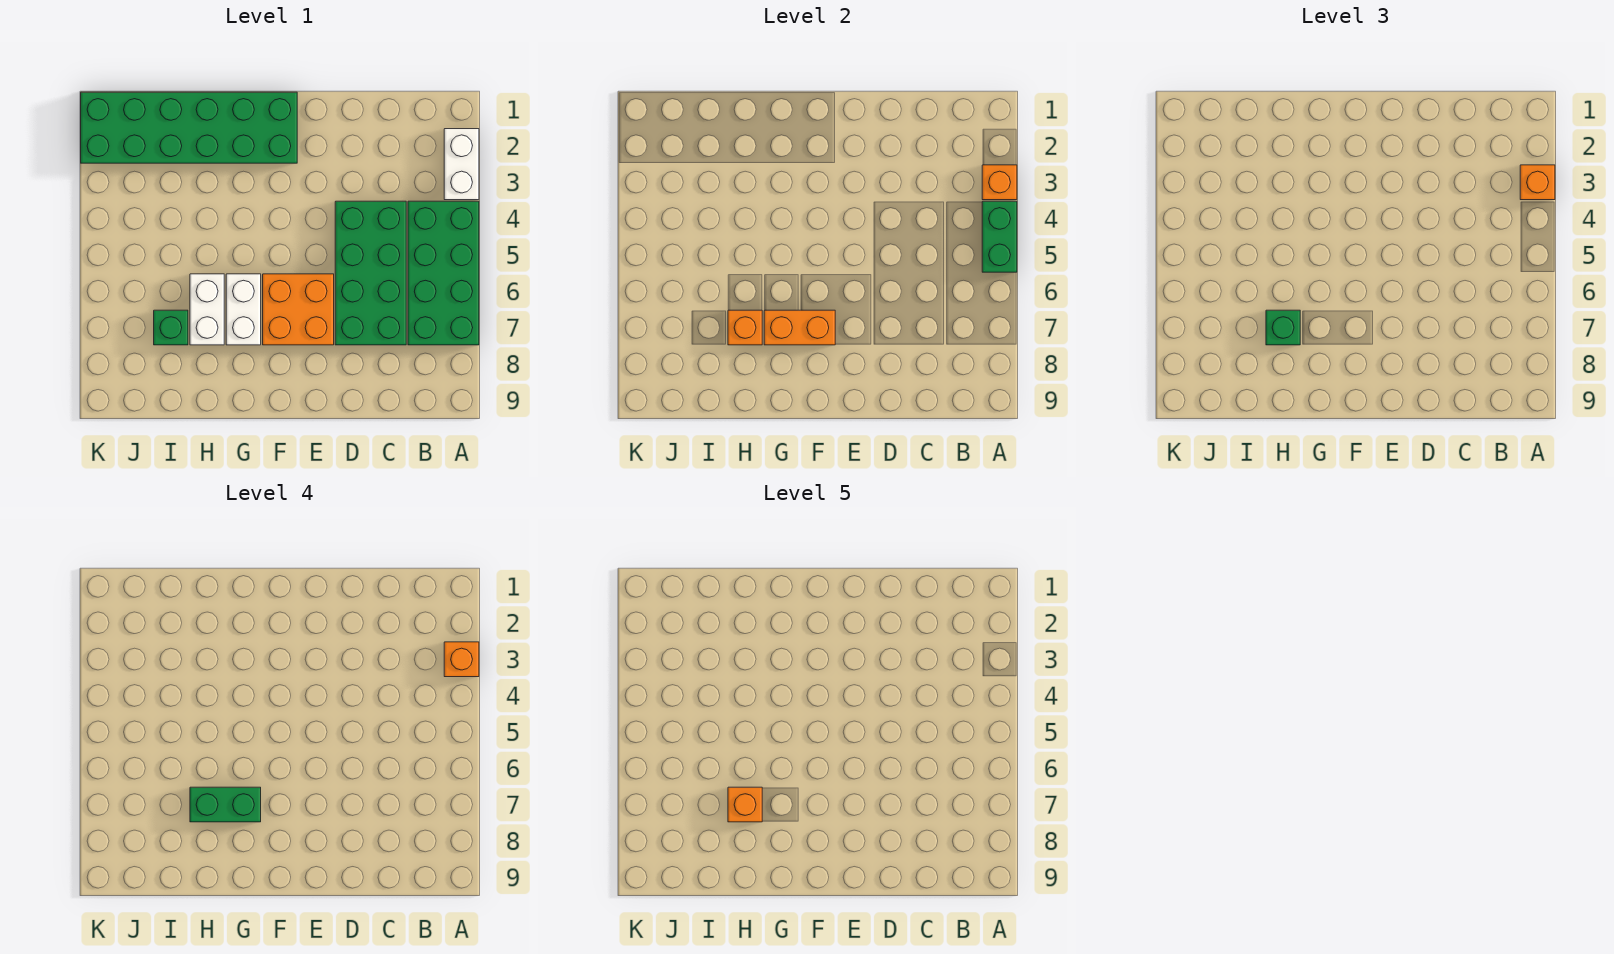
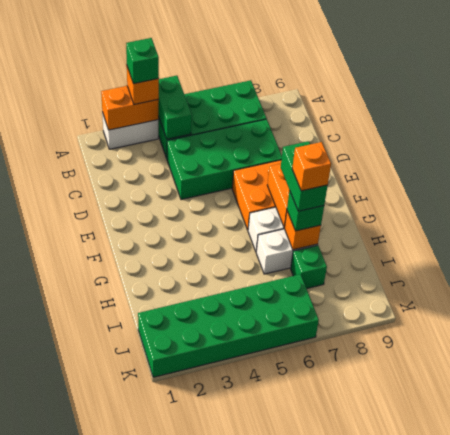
orange brick A3 level 2 -> orange brick A2:A3 level 2
orange brick A3 level 4 -> green brick A3 level 4
green brick A4:A5 level 2 -> green brick A4:B4 level 2
green brick F1:K2 level 1 -> green brick J1:K6 level 1

